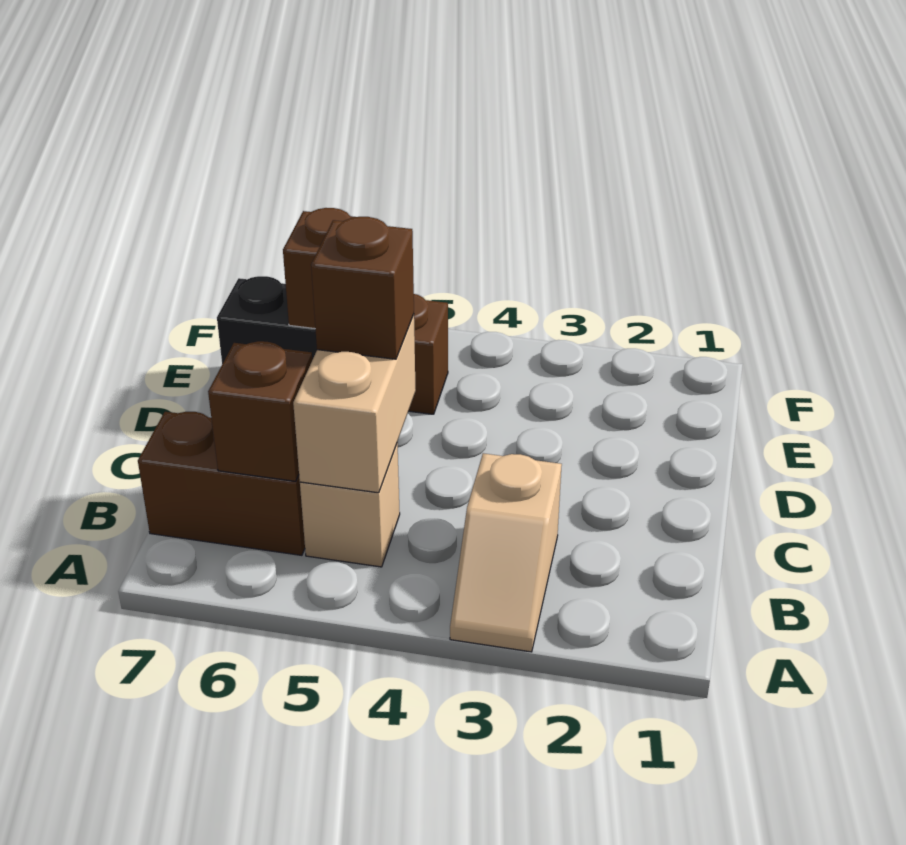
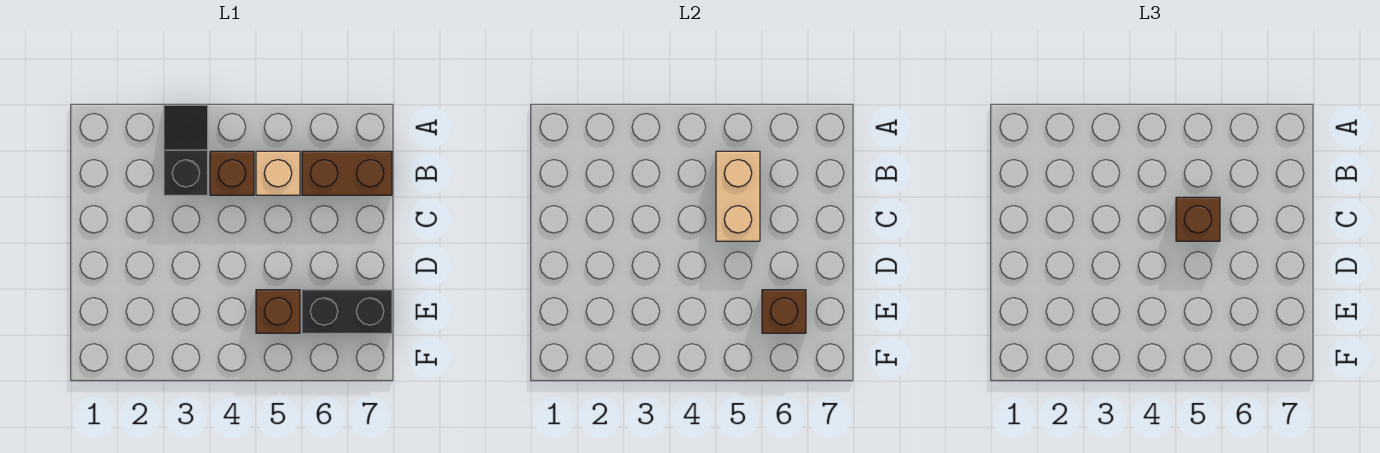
tan slope A3:B3 level 1 top B -> black slope A3:B3 level 1 top B
brown brick B6 level 2 -> brown brick B4 level 1

